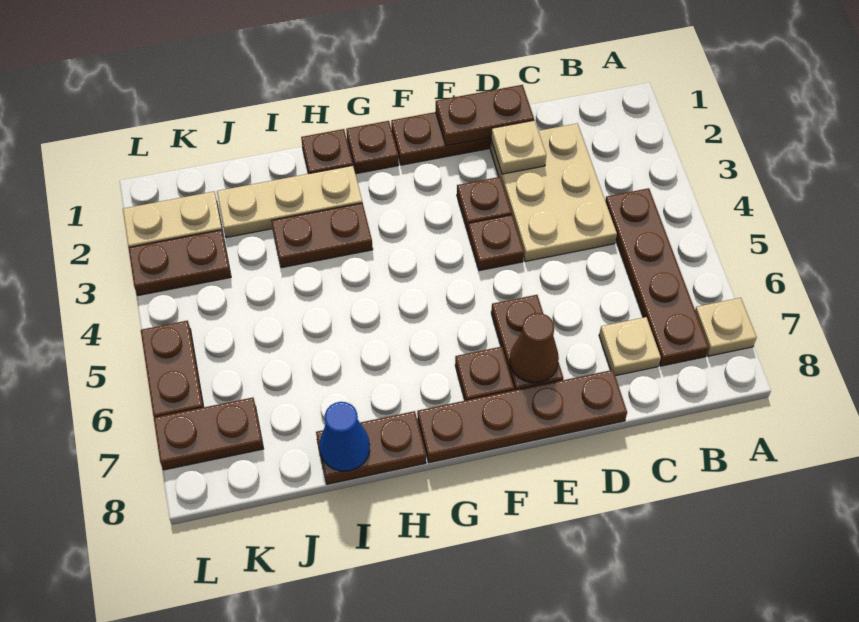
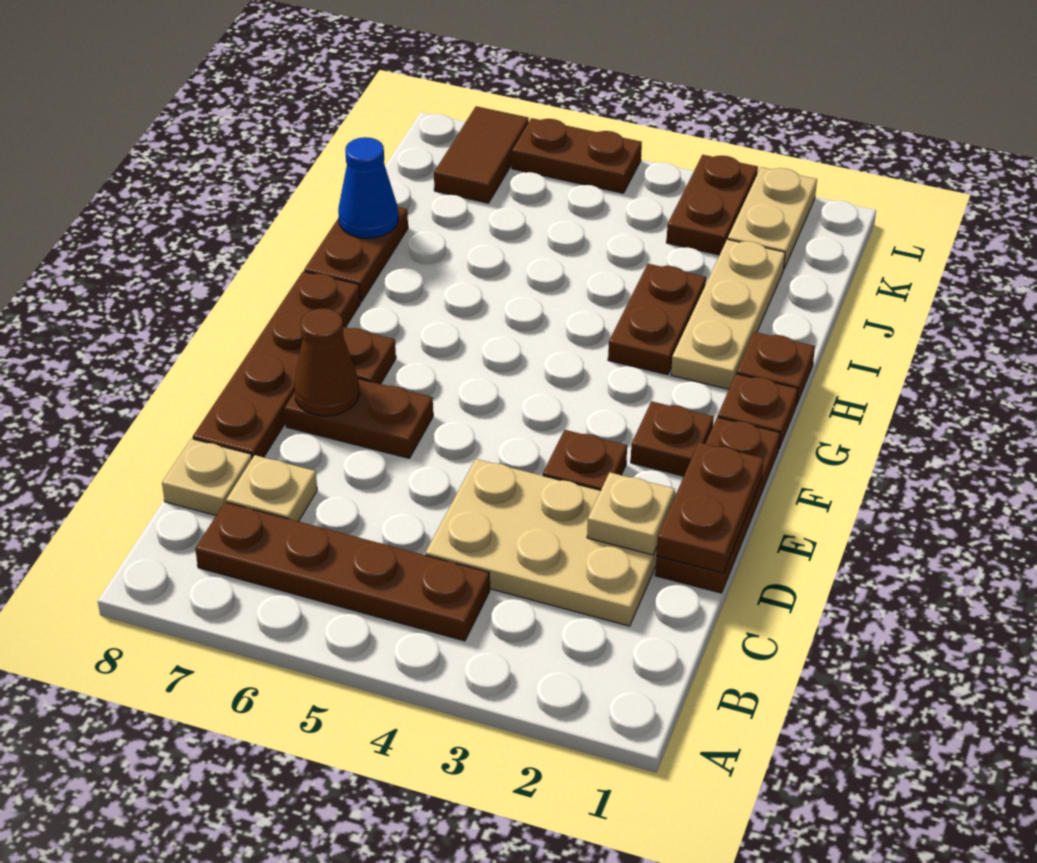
tan plate A7 level 1 -> tan plate C8 level 1
brown plate E4 level 1 -> brown plate F2 level 1
brown plate K7:L7 level 1 -> brown tile K7:L7 level 1

